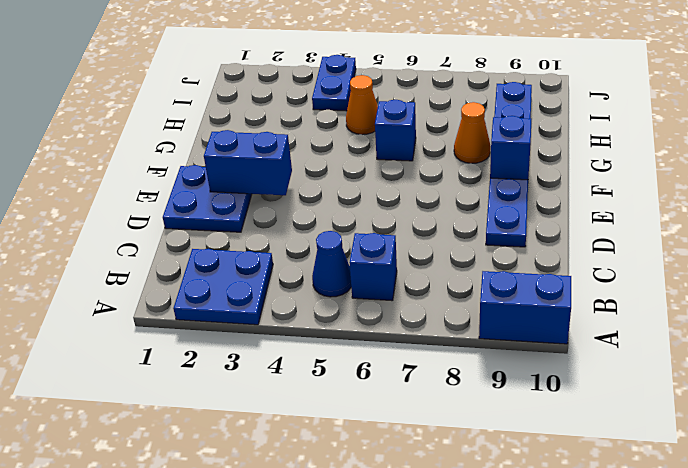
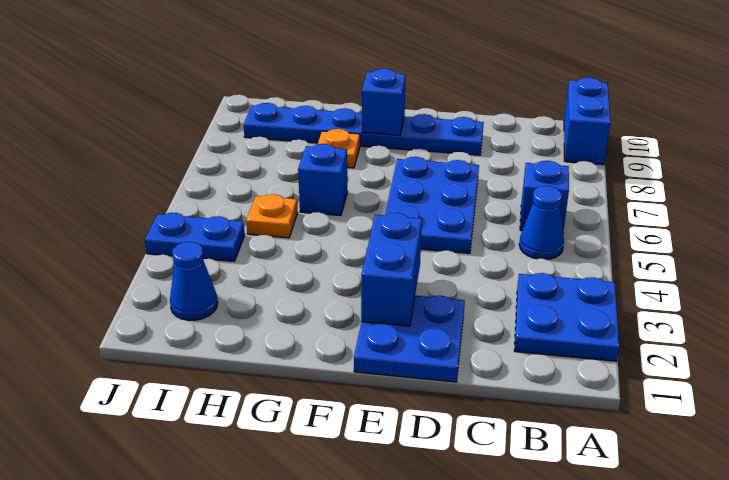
none -> blue plate D5:E7 level 1
orange cone G8 level 1 -> orange plate G8 level 1
orange cone H5 level 1 -> orange plate H5 level 1
none -> blue cone I2 level 1

